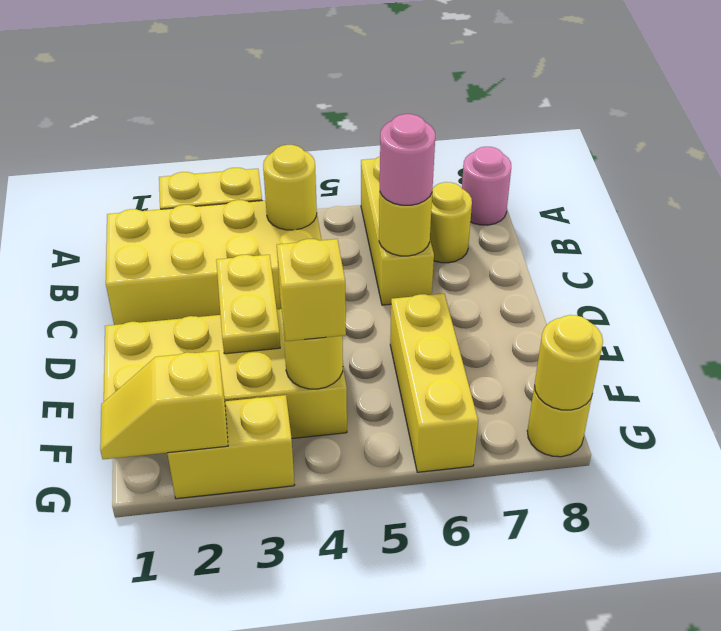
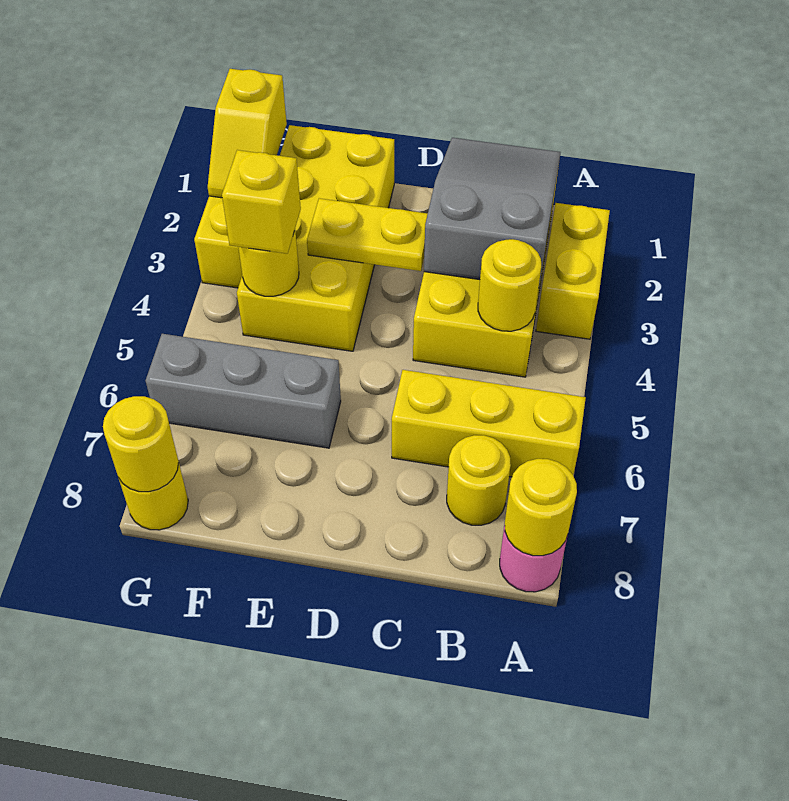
none -> grey slope B1:C3 level 2 top 3
yellow round brick C6 level 2 -> yellow round brick A8 level 2
pink round brick C6 level 3 -> none
yellow brick E6:G6 level 1 -> grey brick E6:G6 level 1
yellow slope G1:G2 level 2 top 2 -> yellow slope G1:G2 level 2 top 1

